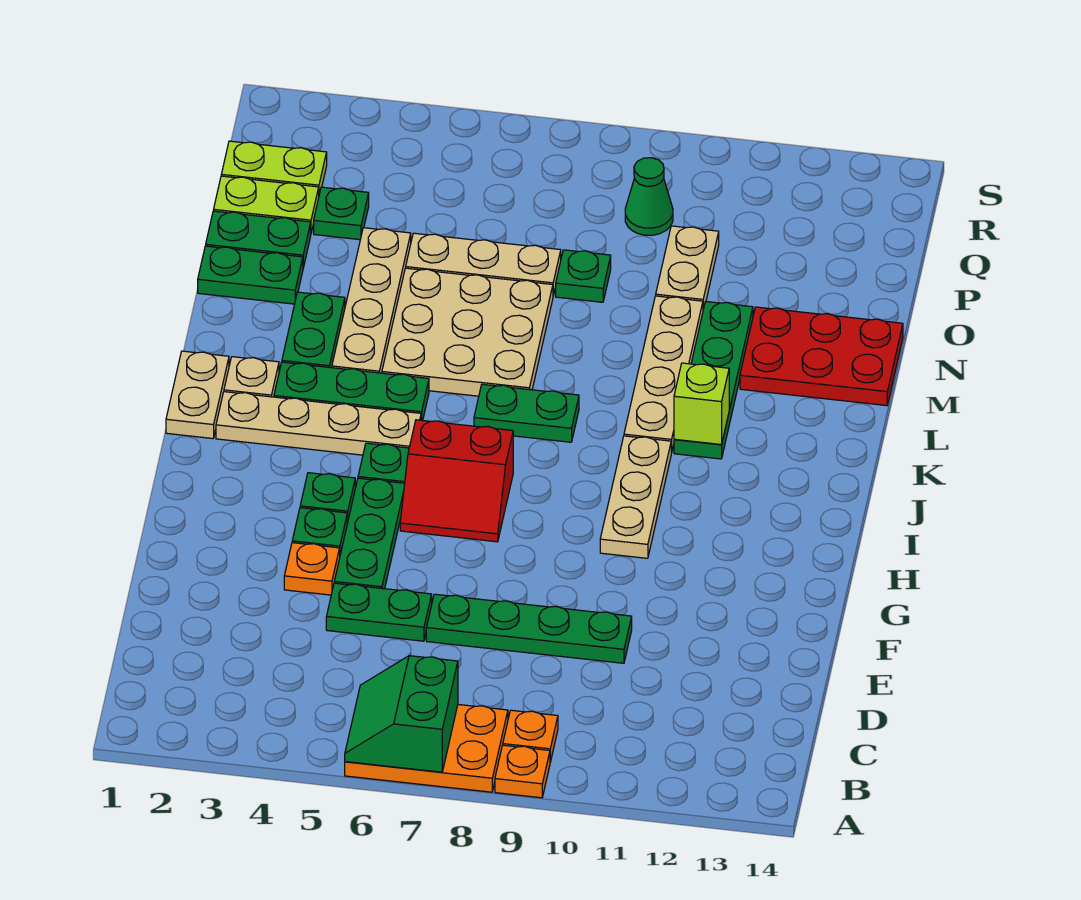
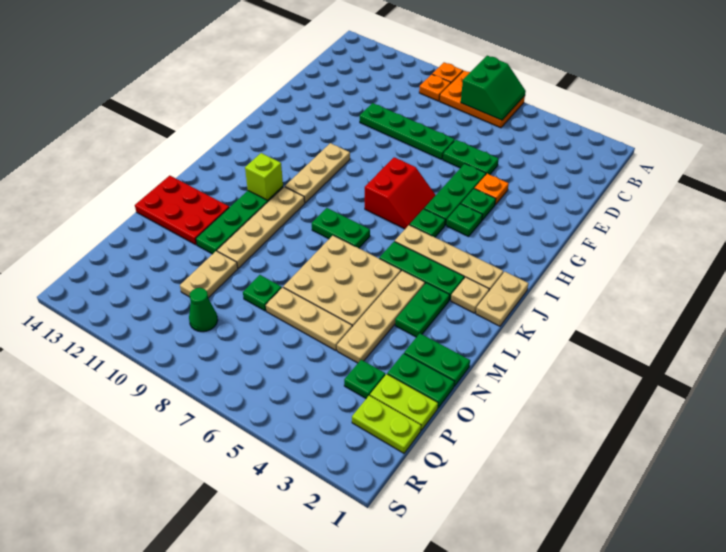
red slope H6:I7 level 1 top I -> red slope H6:I7 level 1 top 7

